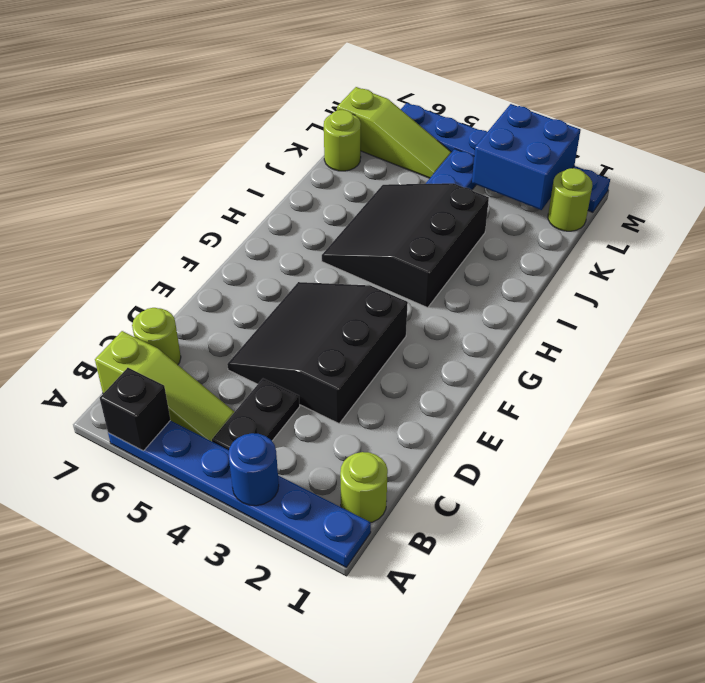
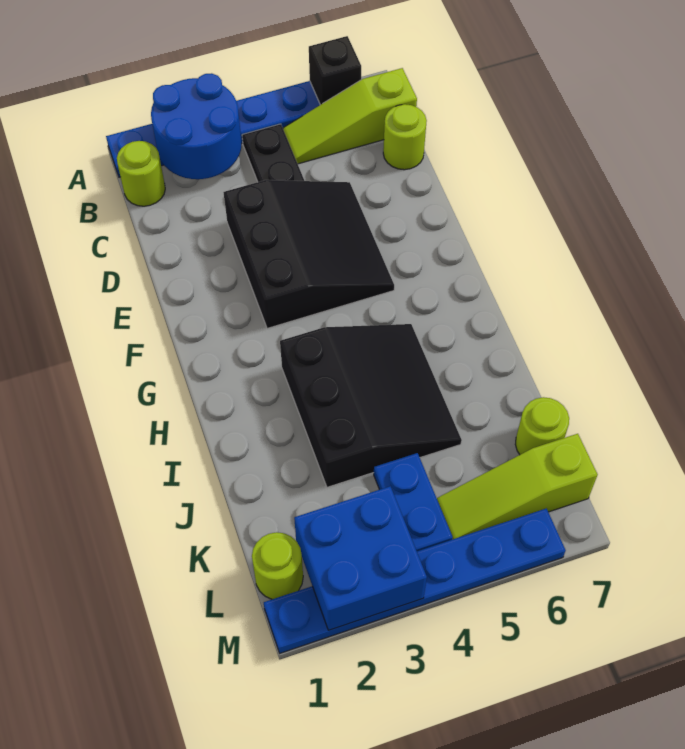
blue round brick A3 level 2 -> blue round brick A2:B3 level 2

